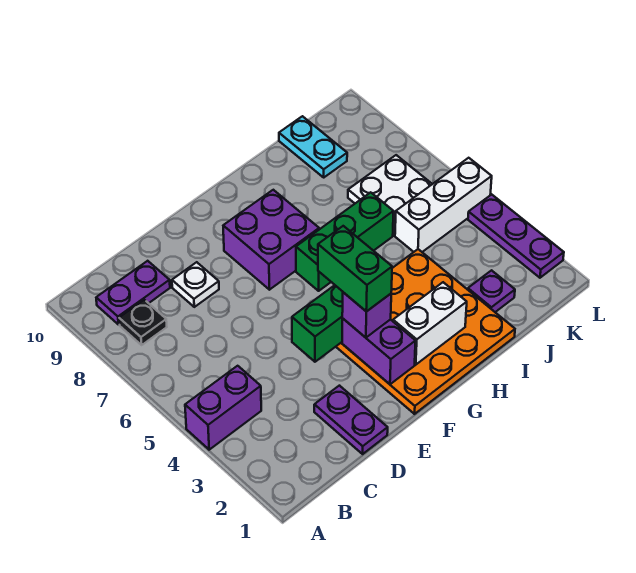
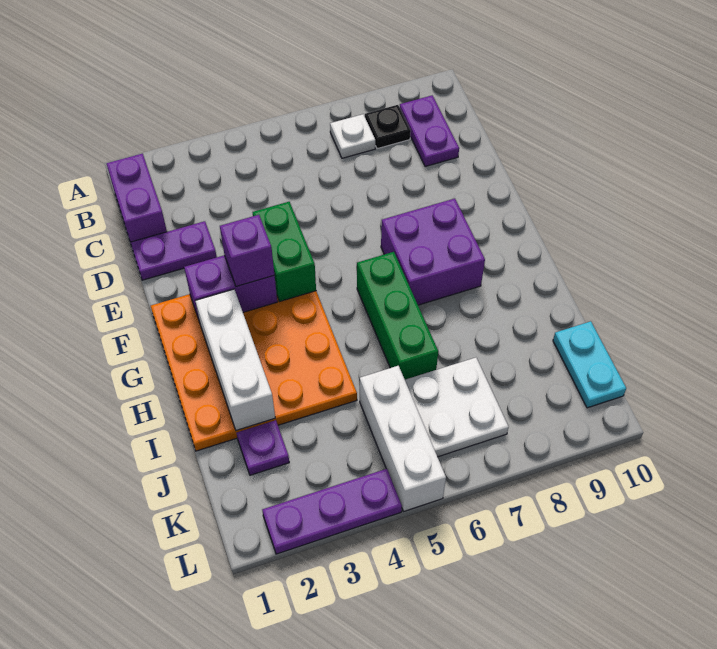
purple brick A4:B4 level 1 -> purple brick B1:C1 level 1
white plate D8 level 1 -> white plate B7 level 1
green brick F3:F4 level 4 -> none
white brick G2:H2 level 2 -> white brick G2:I2 level 2
cyan plate J9:J10 level 1 -> cyan plate J10:K10 level 1

